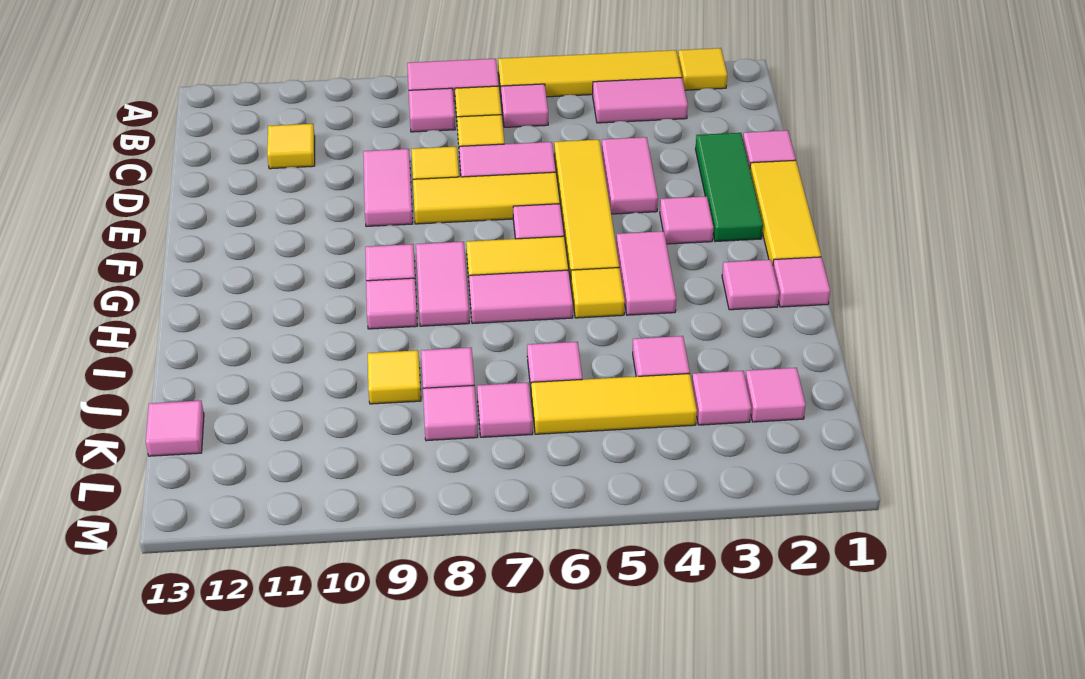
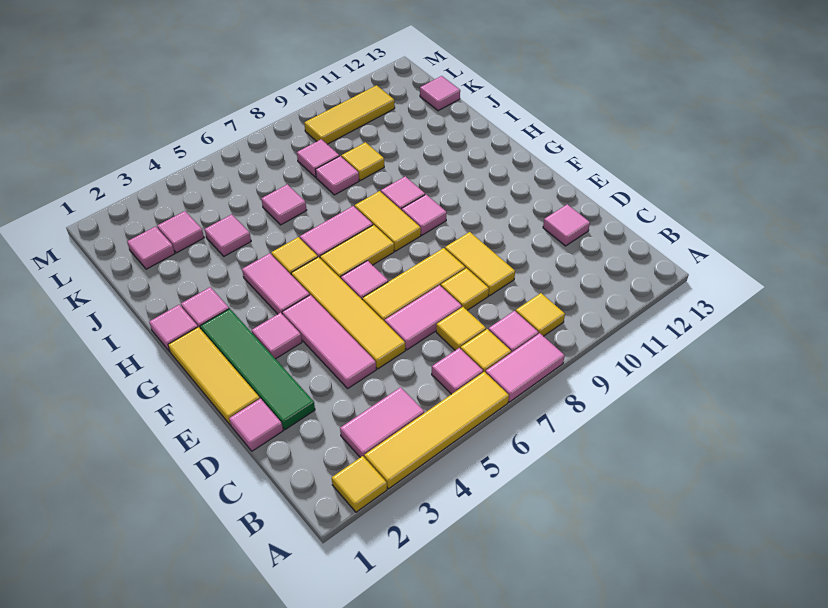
yellow tile C11 level 1 -> yellow tile B9 level 1
green tile D2:F2 level 1 -> green tile D2:G2 level 1
pink tile D4:E4 level 1 -> pink tile D4:F4 level 1
pink tile D9:E9 level 1 -> yellow tile D9:E9 level 1
pink tile G8:H8 level 1 -> yellow tile G8:H8 level 1
yellow tile K4:K6 level 1 -> yellow tile L9:L11 level 1
pink tile K7 level 1 -> pink tile D12 level 1

